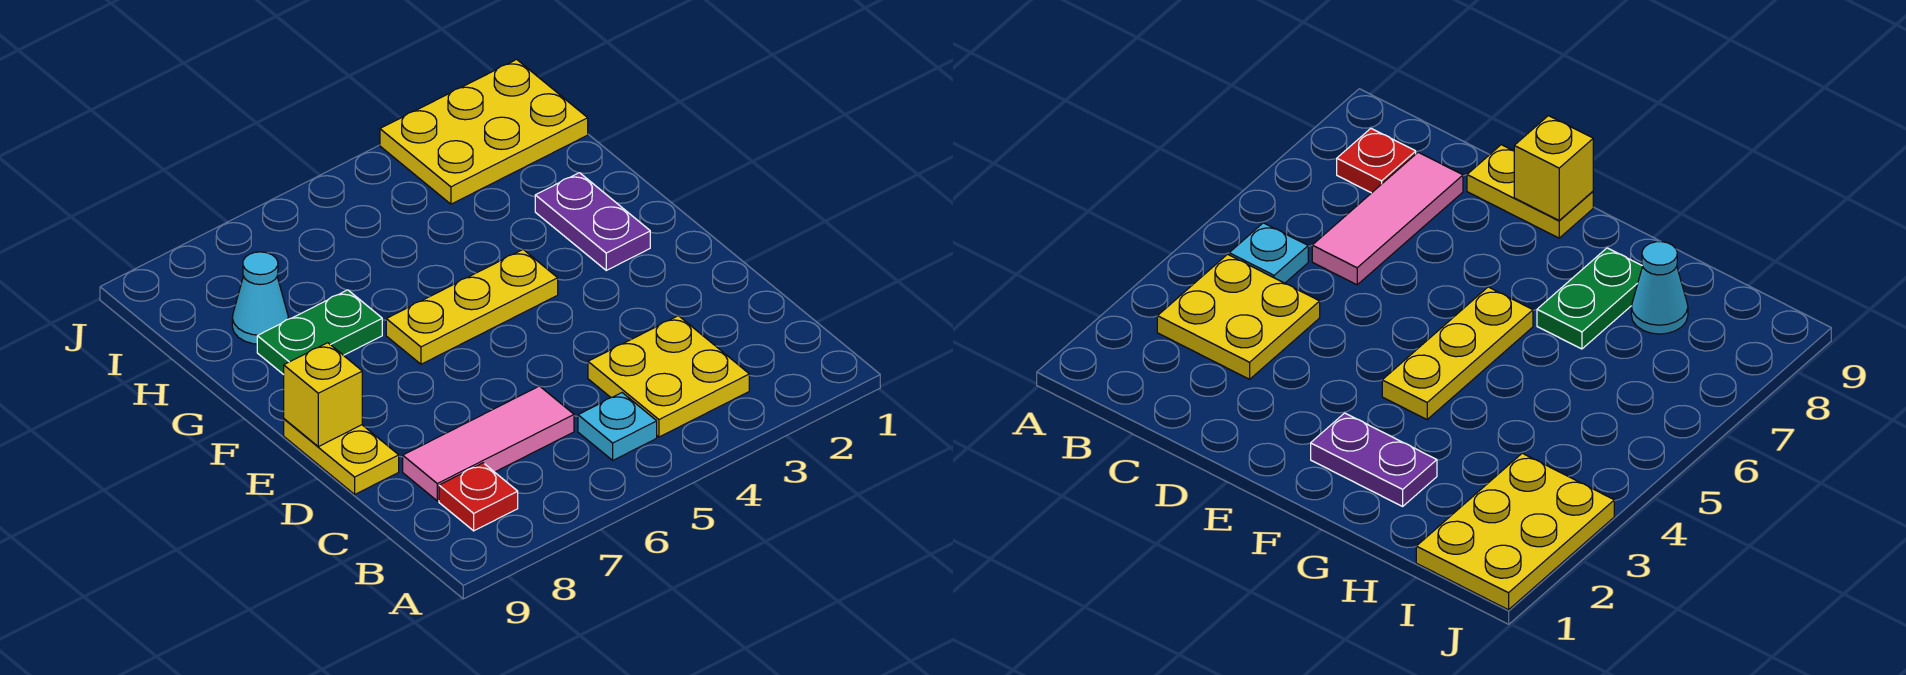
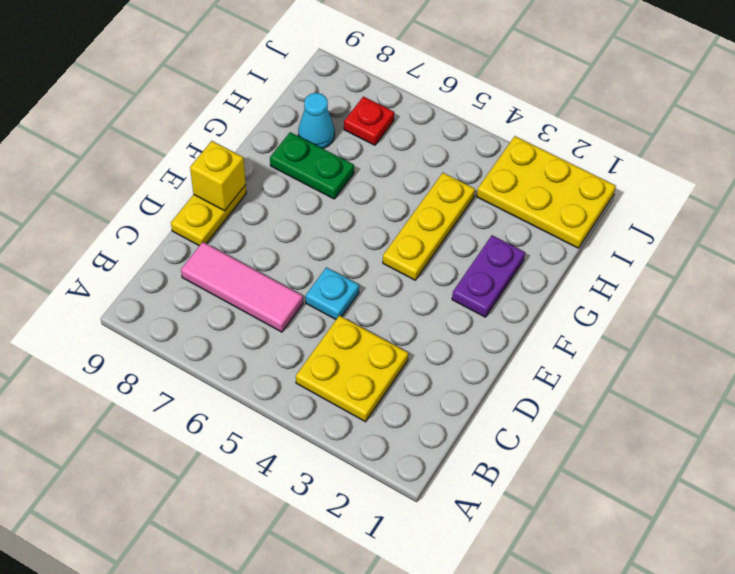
cyan plate B5 level 1 -> cyan plate D5 level 1
red plate B8 level 1 -> red plate I7 level 1
yellow plate F4:F6 level 1 -> yellow plate F4:H4 level 1

